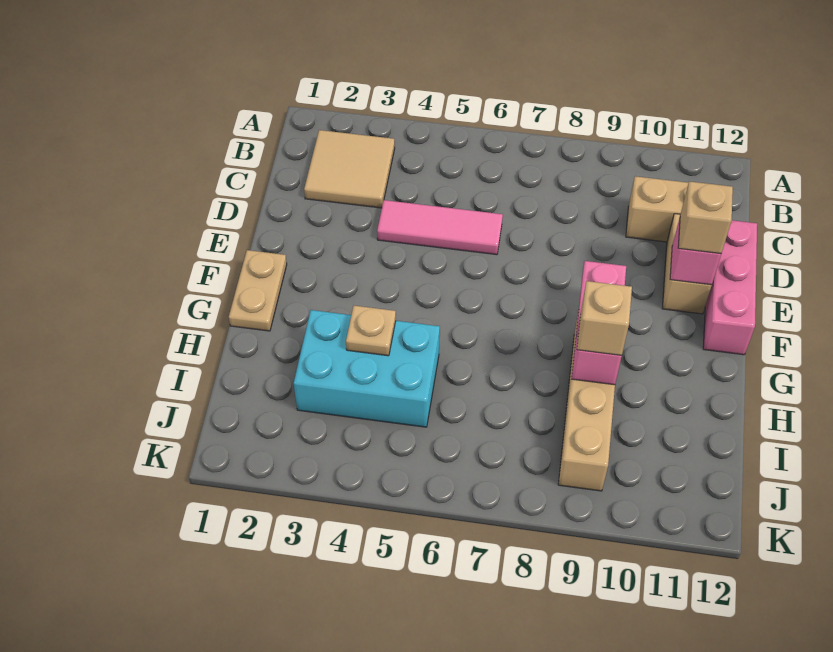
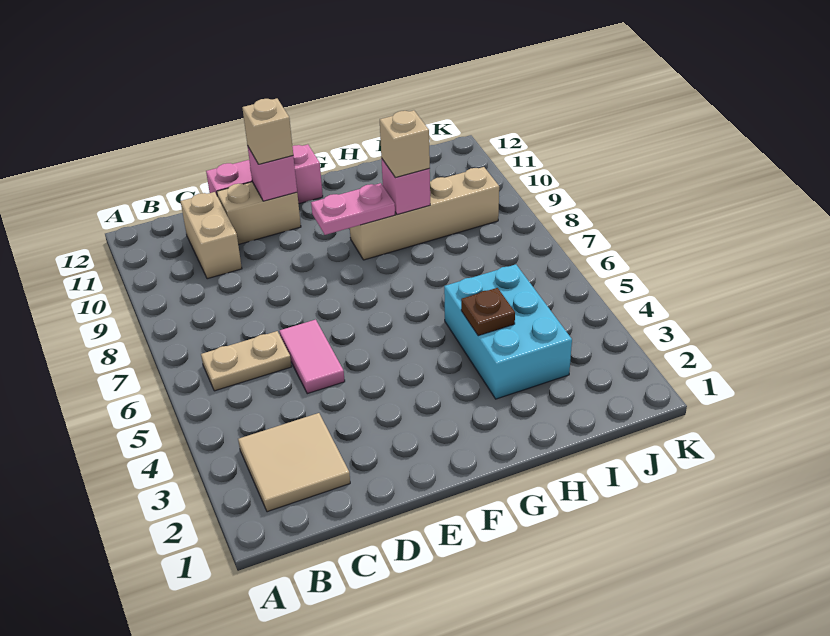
pink tile D4:D6 level 1 -> pink tile D5:D6 level 1
tan plate F1:G1 level 1 -> tan plate B6:C6 level 1
tan plate H4 level 2 -> brown plate H4 level 2

